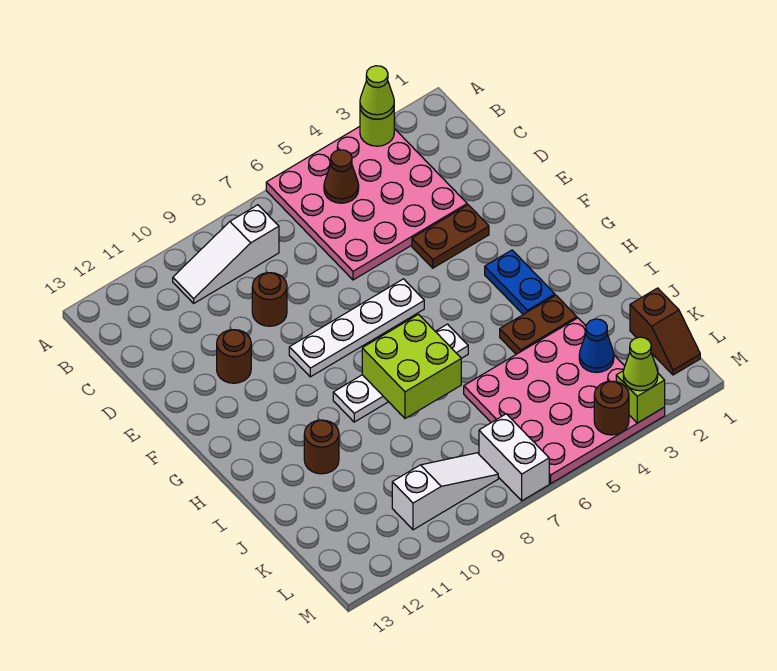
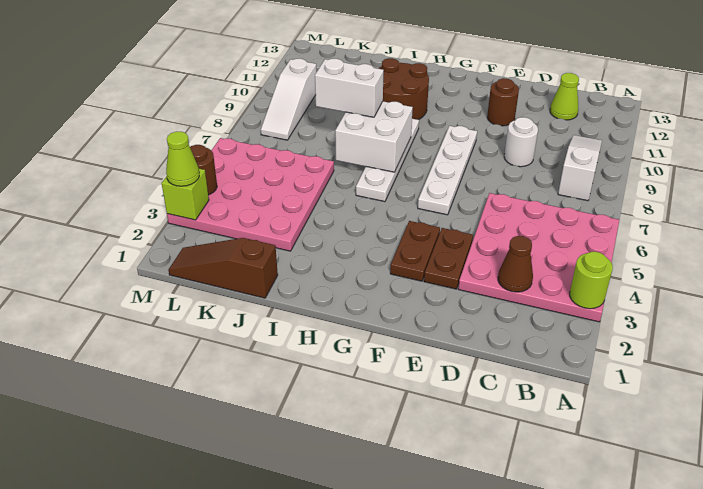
lime cone A3 level 3 -> lime cone C12 level 1
brown cone B5 level 2 -> brown cone C3 level 2
brown round brick D9 level 1 -> white round brick D9 level 1
blue plate G3:H3 level 1 -> none
lime brick H7:I8 level 2 -> white brick H7:I8 level 2
brown plate I3:I4 level 1 -> brown plate F3:F4 level 1
brown round brick I11 level 1 -> brown round brick H10:I11 level 1
brown slope K1:L1 level 1 top K -> brown slope J1:L1 level 1 top J
blue cone K3 level 2 -> none
white brick L7:M7 level 1 -> white brick I8:J8 level 3

